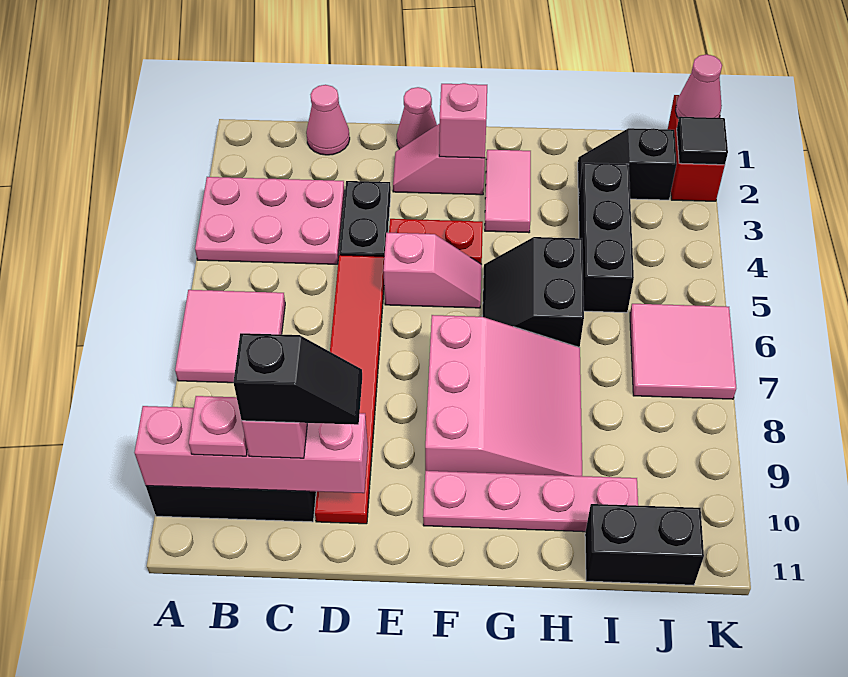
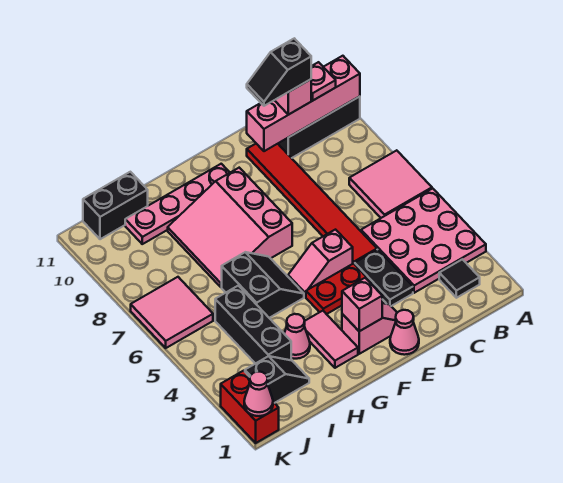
pink plate A3:C4 level 1 -> pink plate A3:C5 level 1
pink cone C1 level 1 -> pink cone H3 level 1
black tile K2 level 2 -> black tile B2 level 1

